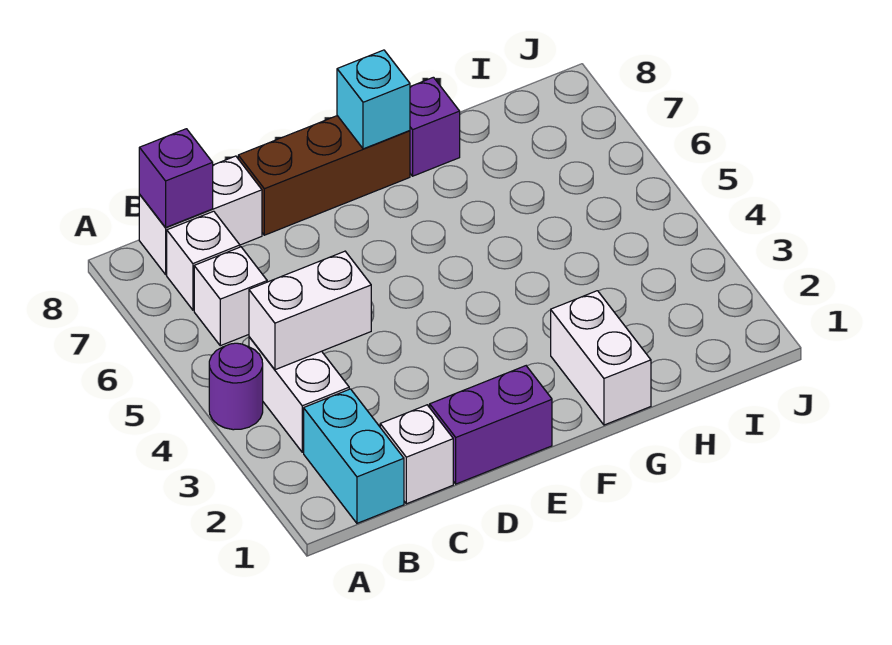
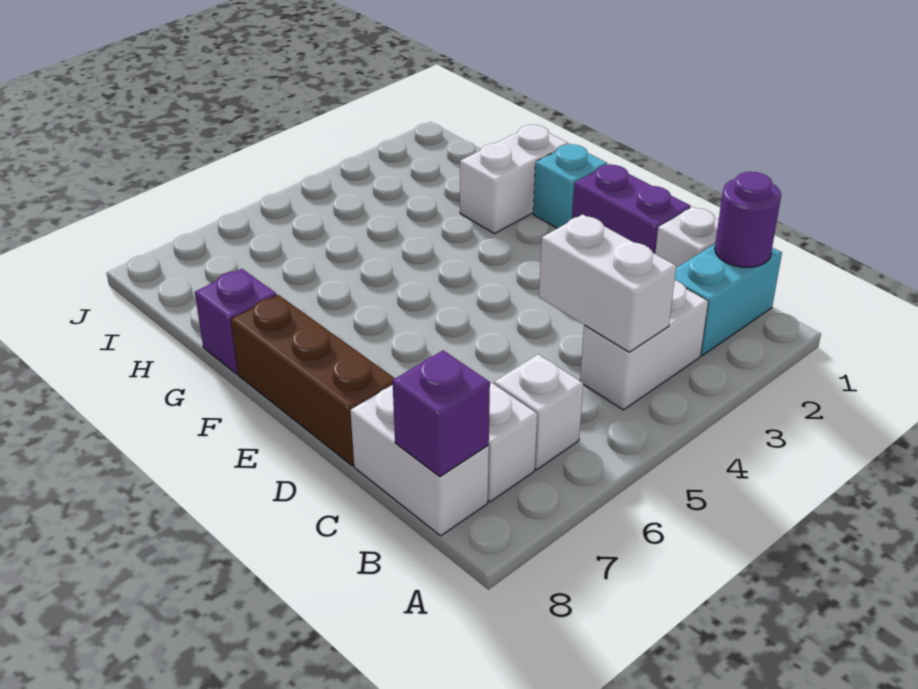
purple round brick A4 level 1 -> purple round brick B1 level 2
cyan brick F8 level 2 -> cyan brick F1 level 1

